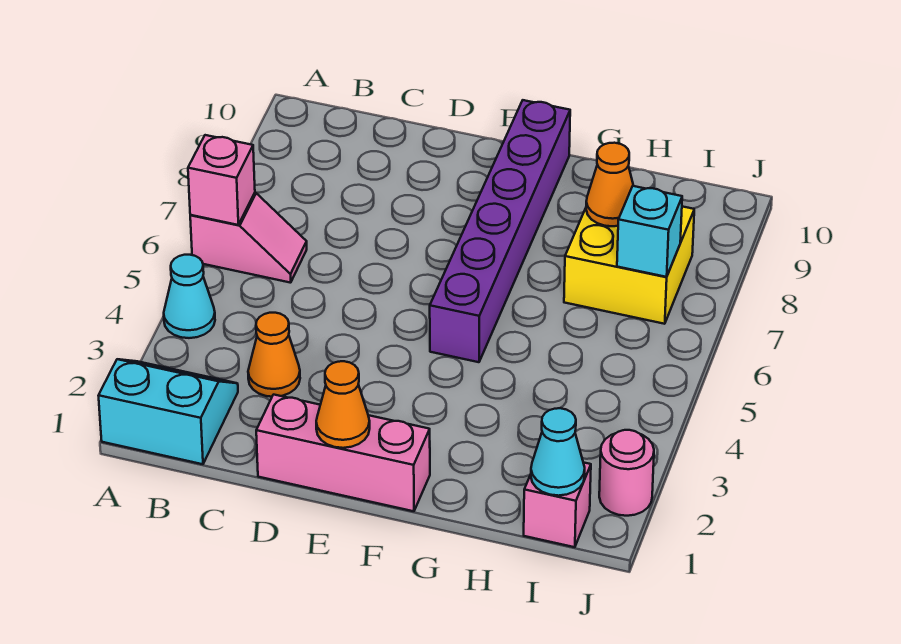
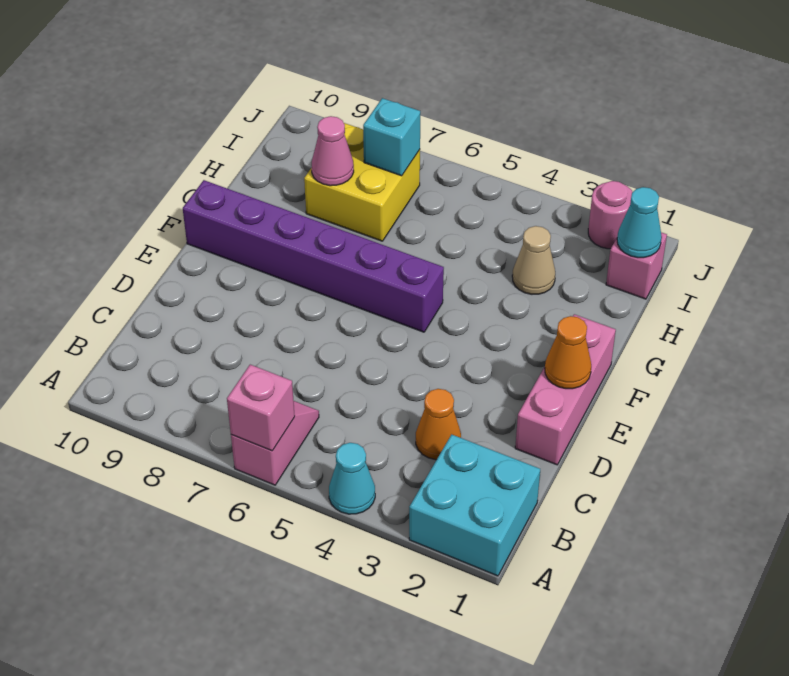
cyan slope A1:B2 level 1 top 1 -> cyan brick A1:B2 level 1
none -> tan cone H3 level 1
orange cone H8 level 2 -> pink cone H8 level 2

